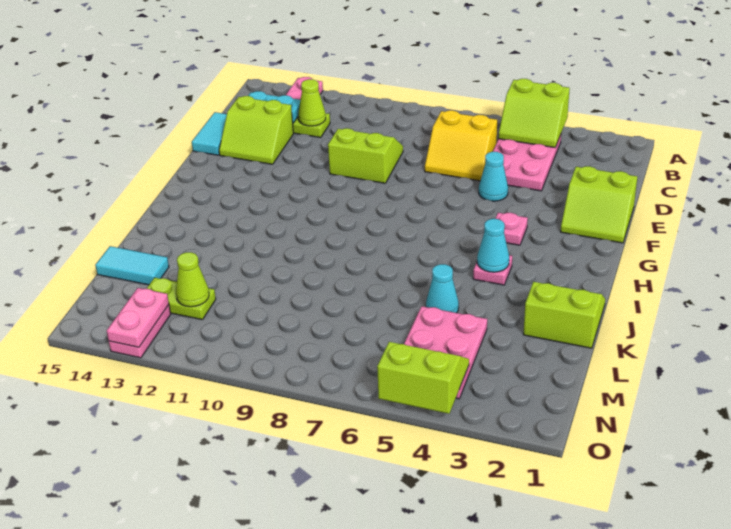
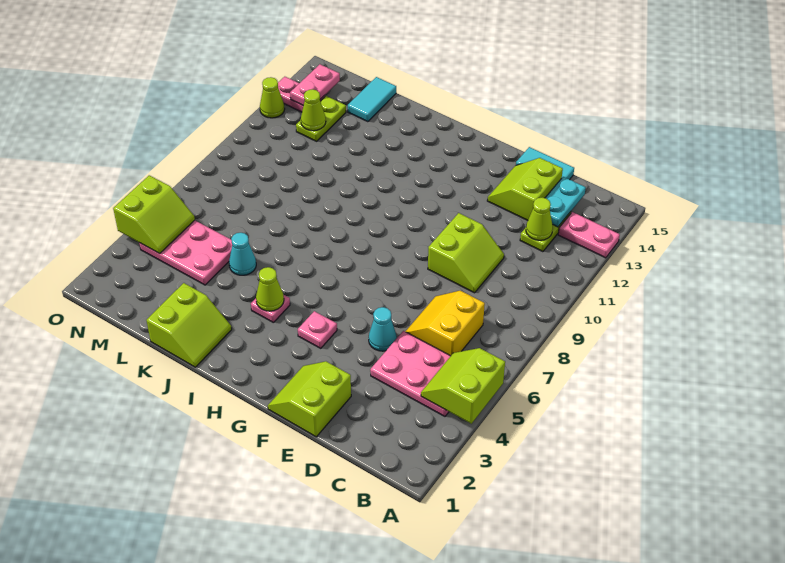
cyan cone I4 level 2 -> lime cone I4 level 2
pink plate N13:O13 level 2 -> pink plate N13:N14 level 2
none -> lime cone O12 level 1

